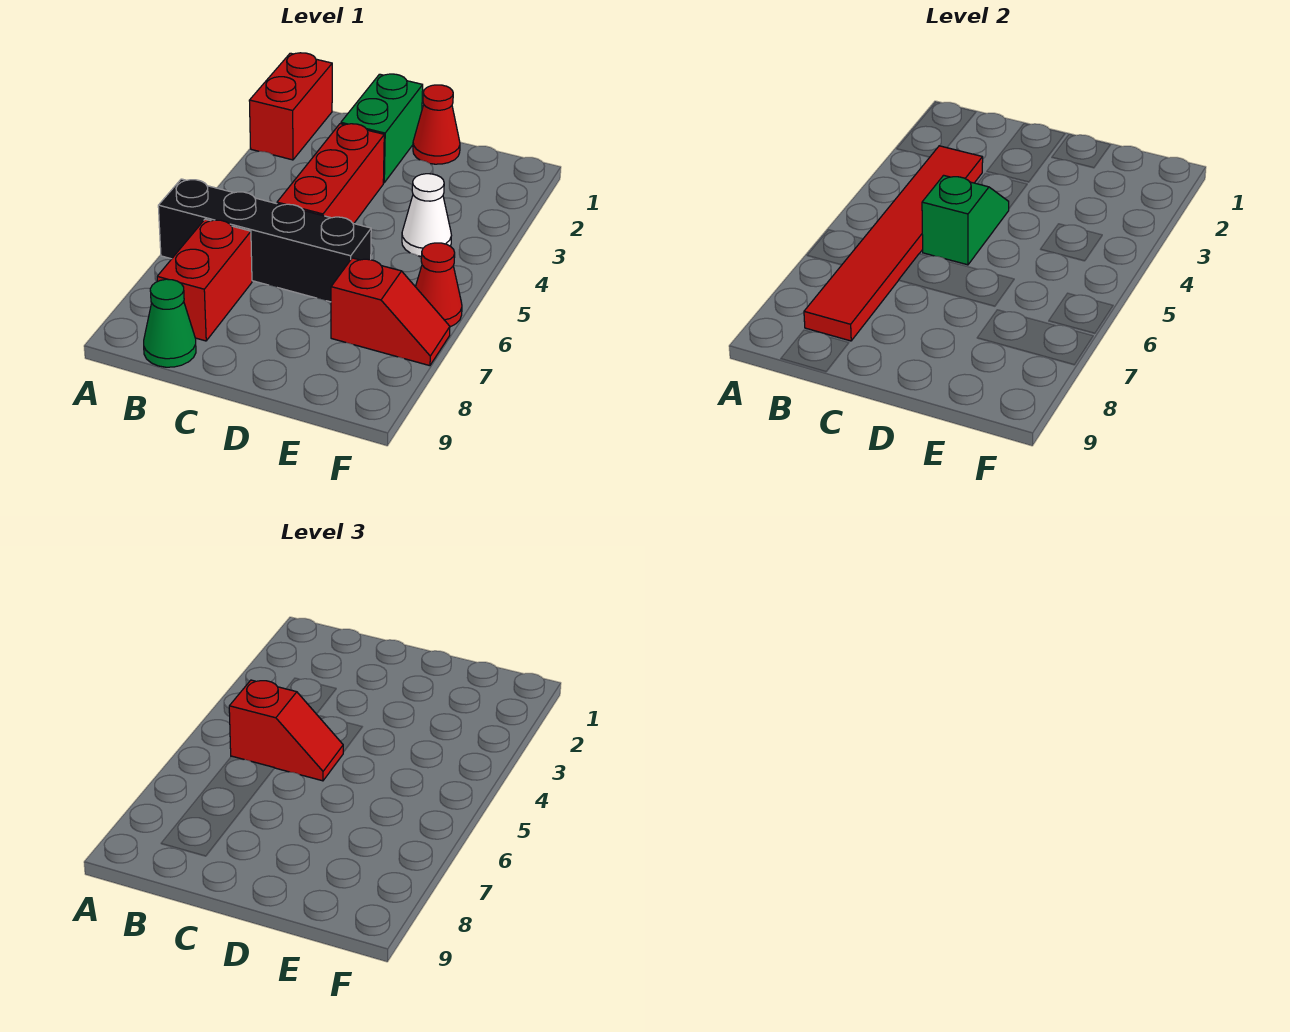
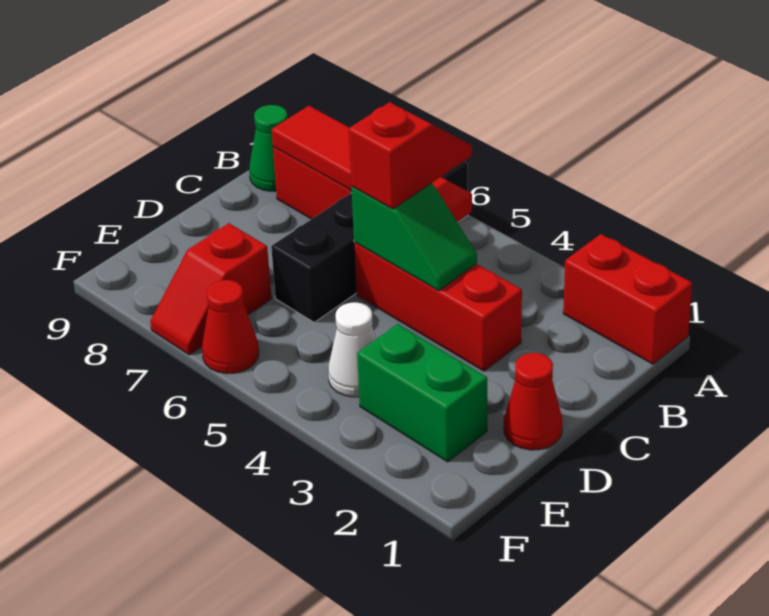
red tile B3:B8 level 2 -> red tile B5:B8 level 2
red slope B5:C5 level 3 top B -> red slope B5:C5 level 3 top C
green brick C1:C2 level 1 -> green brick E2:E3 level 1

